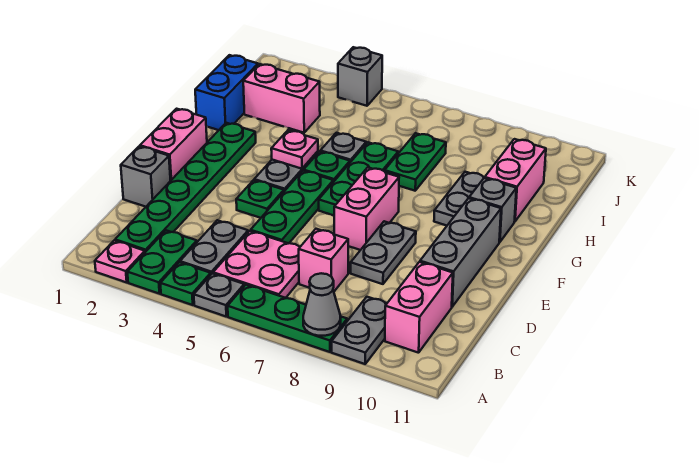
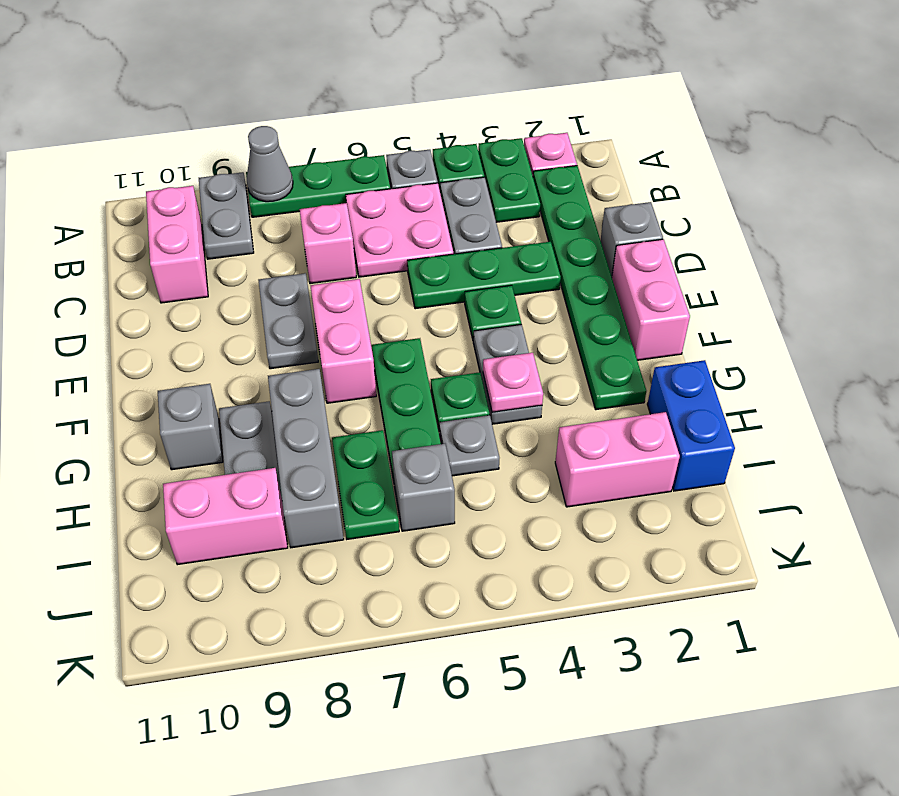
green plate D5:F5 level 1 -> green plate D3:D5 level 1
grey brick D10:F10 level 1 -> grey brick G8:I8 level 1
pink brick H10:I10 level 1 -> pink brick I9:I10 level 1
grey brick K4 level 1 -> grey brick I6 level 1

